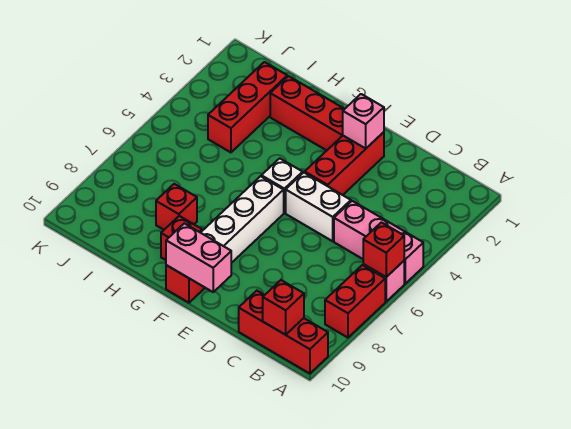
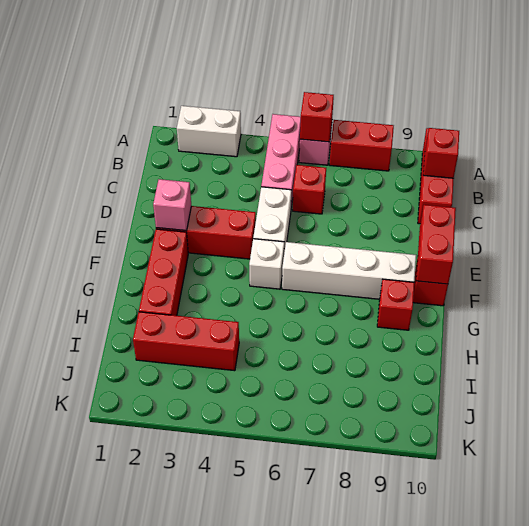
none -> white brick A2:A3 level 1
pink brick E10:F10 level 2 -> red brick E10:F10 level 2
red brick H8 level 1 -> red brick C6 level 1

